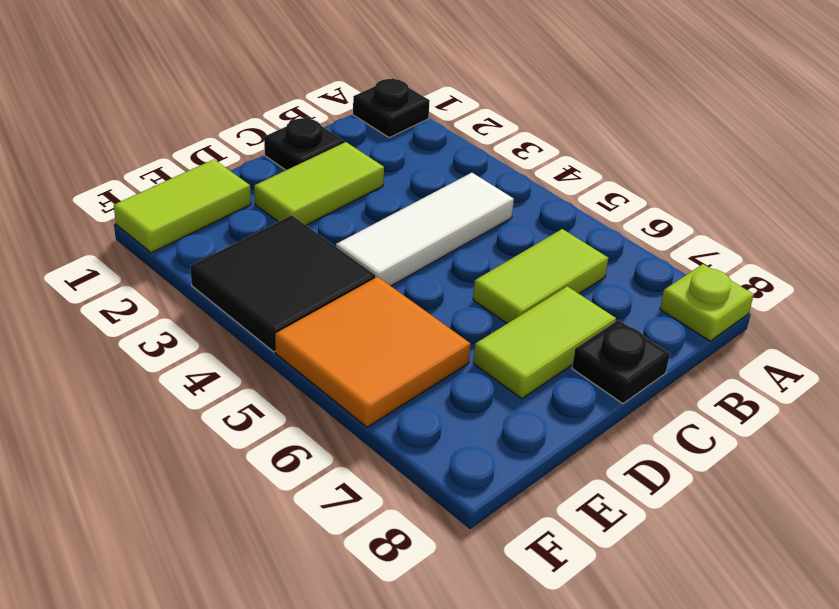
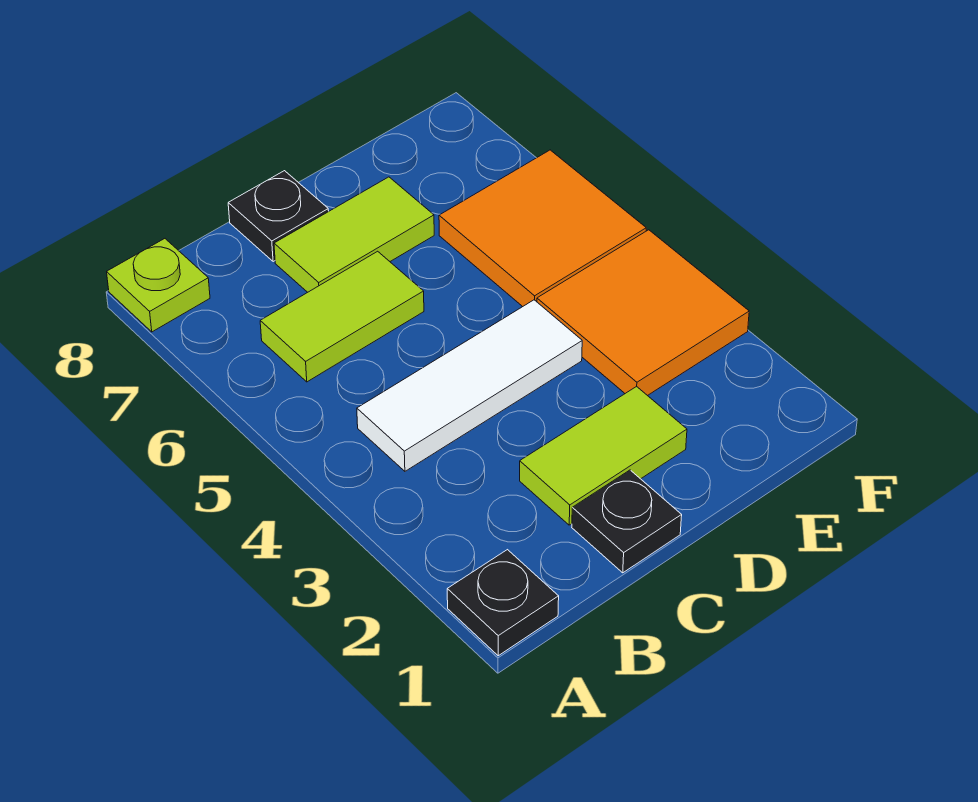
lime tile E1:F1 level 1 -> none
black tile E3:F4 level 1 -> orange tile E3:F4 level 1

